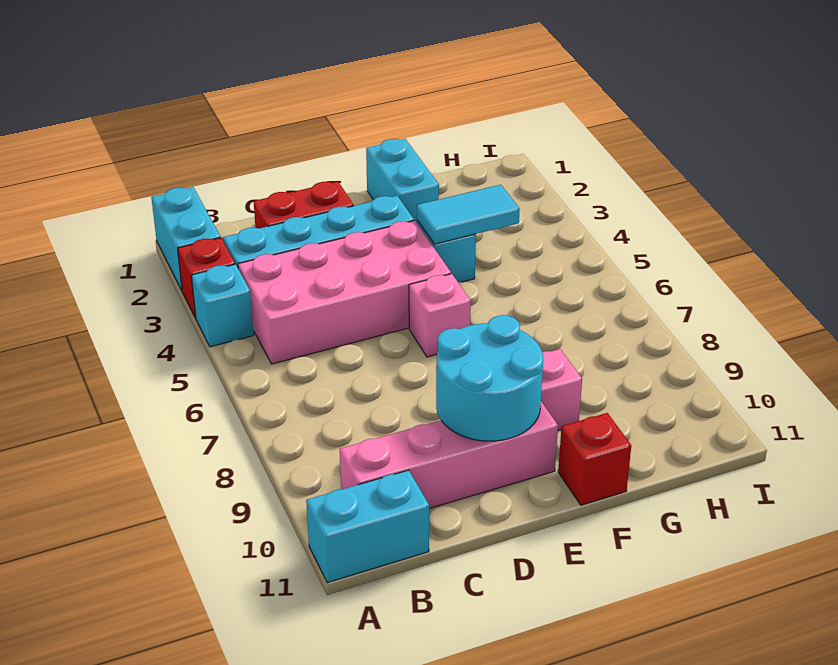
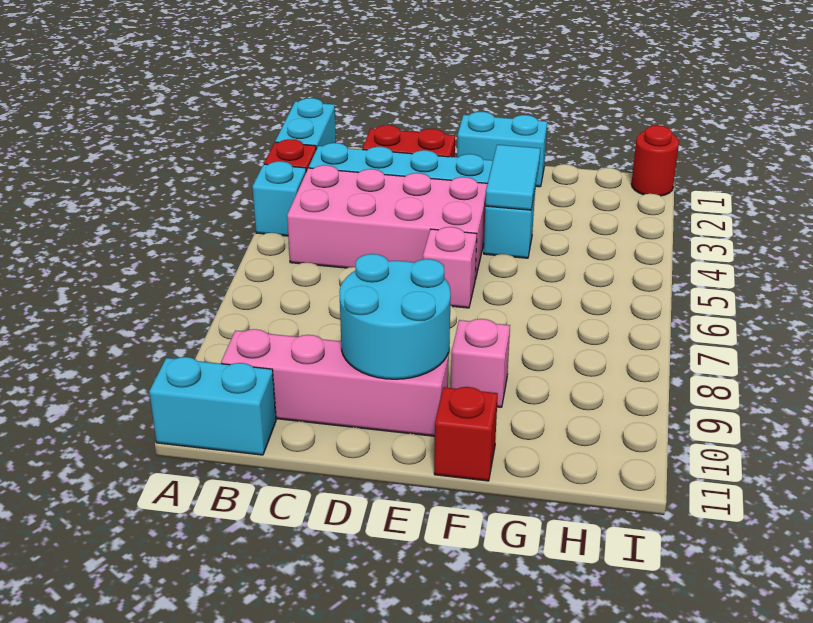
cyan brick F1:F2 level 1 -> cyan brick E1:F1 level 1
cyan tile F4:G4 level 2 -> cyan tile F3:F4 level 2
none -> red round brick I1 level 1

